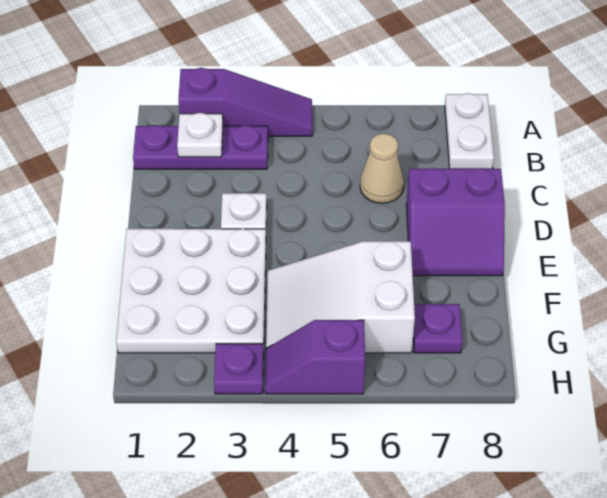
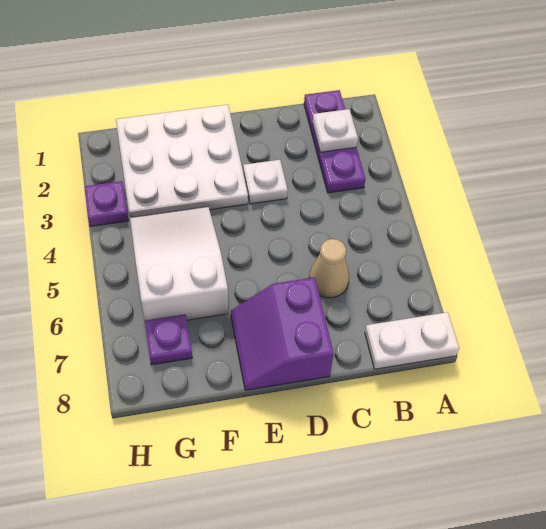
purple slope A2:A4 level 1 top 2 -> none
purple slope H4:H5 level 1 top 5 -> none

